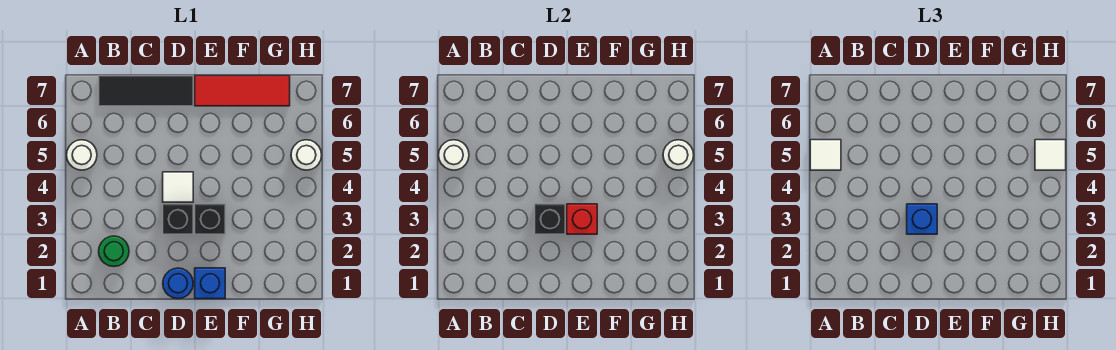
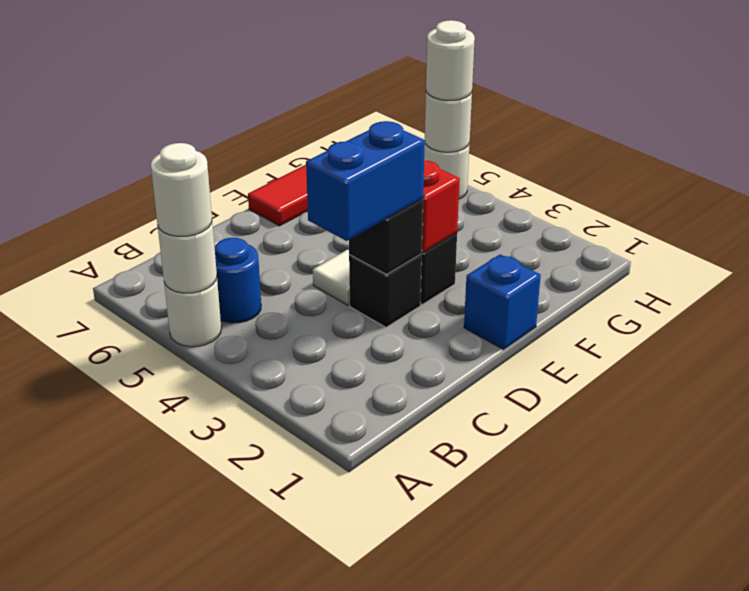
white tile A5 level 3 -> white round brick A5 level 3
green round brick B2 level 1 -> none
black tile B7:D7 level 1 -> none
blue round brick D1 level 1 -> blue round brick B5 level 1
blue brick D3 level 3 -> blue brick C3:D3 level 3
white tile H5 level 3 -> white round brick H5 level 3

